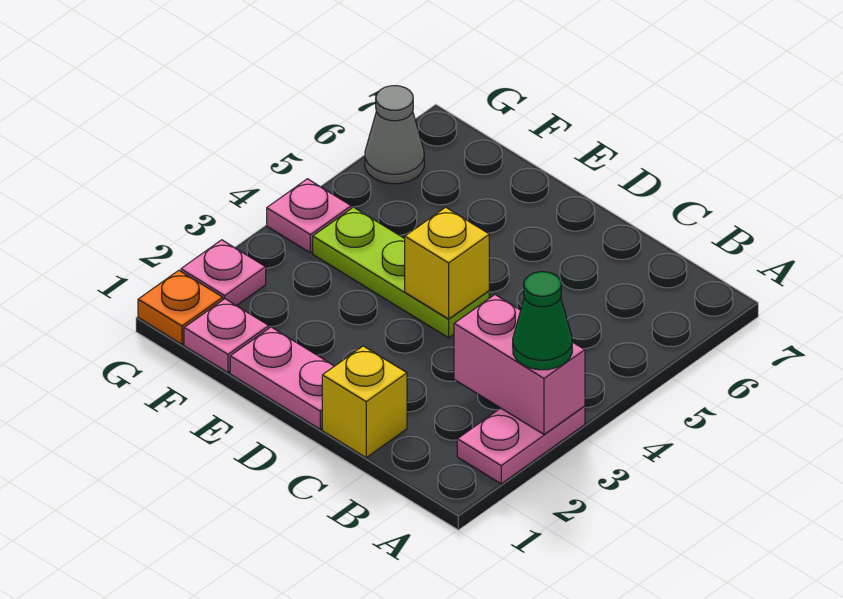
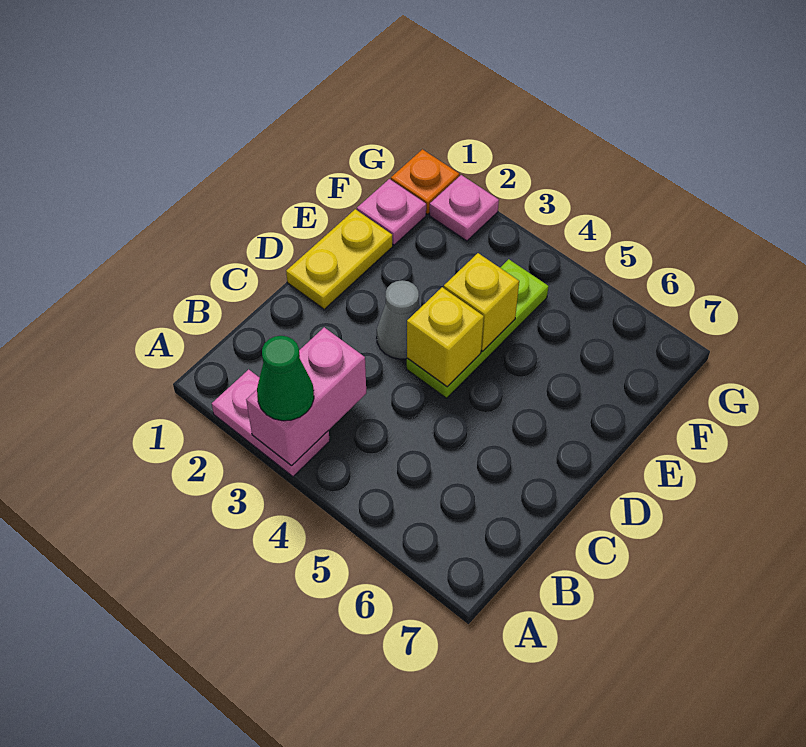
yellow brick C1 level 1 -> yellow brick E4 level 2
pink plate D1:E1 level 1 -> yellow plate D1:E1 level 1
pink plate G4 level 1 -> none
grey cone G6 level 1 -> grey cone D3 level 1

